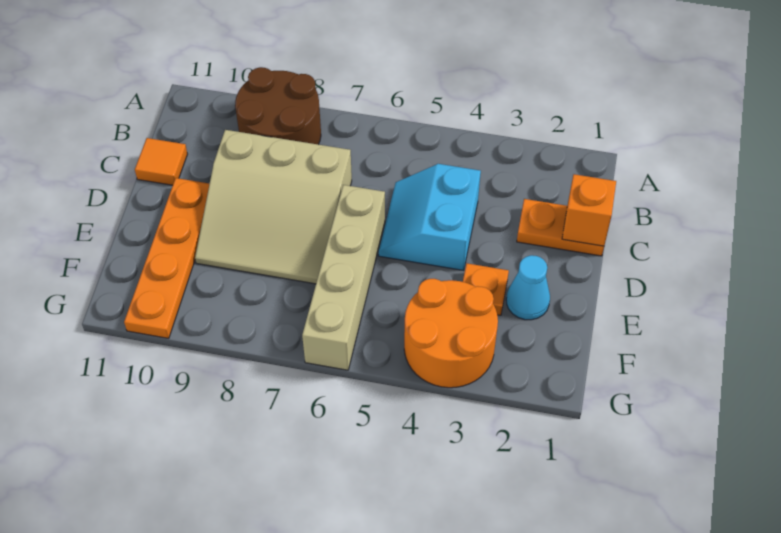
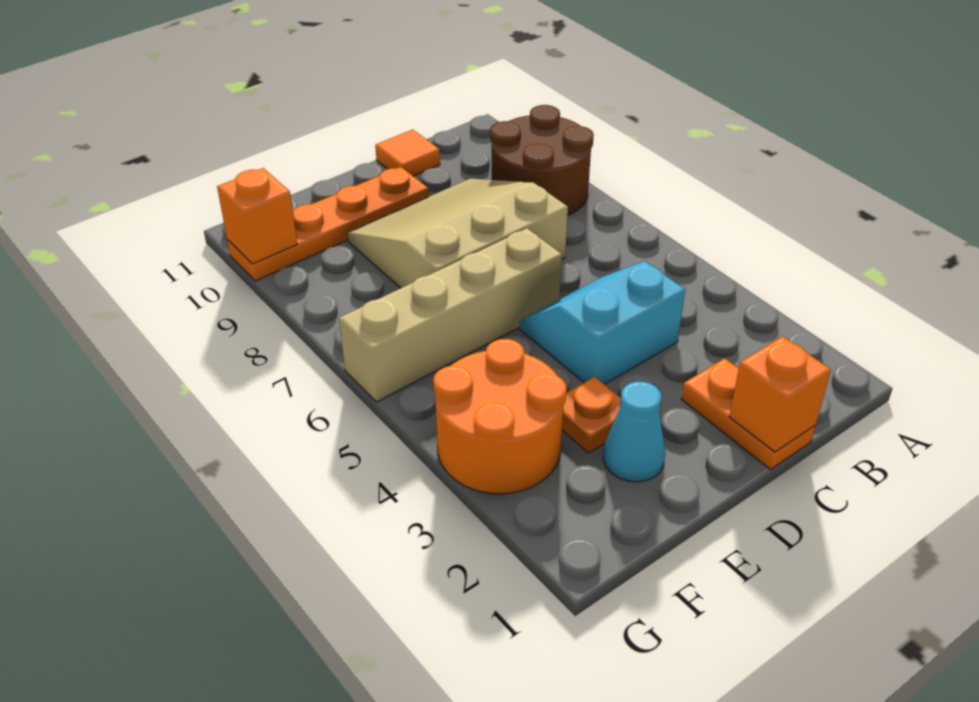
tan slope C7:E9 level 1 top C -> tan slope C7:E9 level 1 top 7
none -> orange brick G10 level 2

